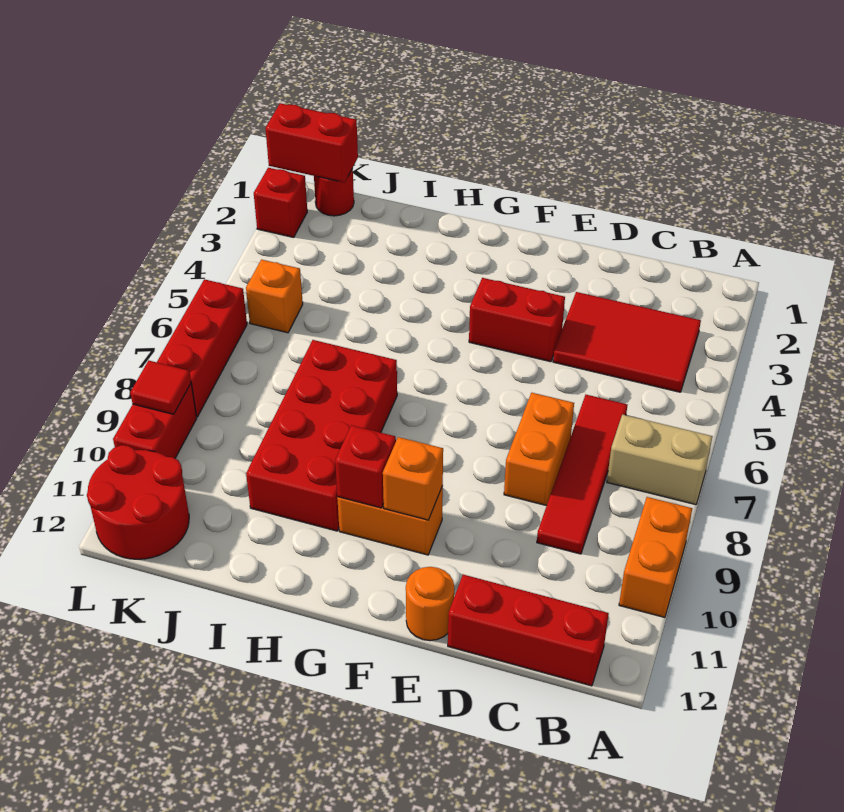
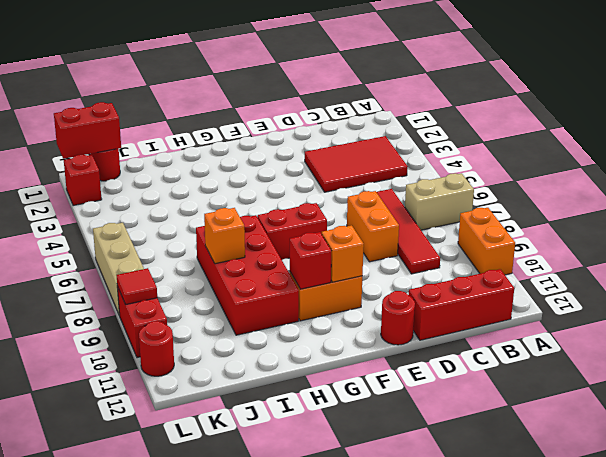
red brick E4:F4 level 1 -> red brick F7:G7 level 1
orange round brick E12 level 1 -> red round brick E12 level 1
orange brick K5 level 1 -> orange brick I8 level 2
red round brick K11:L12 level 1 -> red round brick L11 level 1
red brick L6:L8 level 1 -> tan brick L6:L8 level 1

